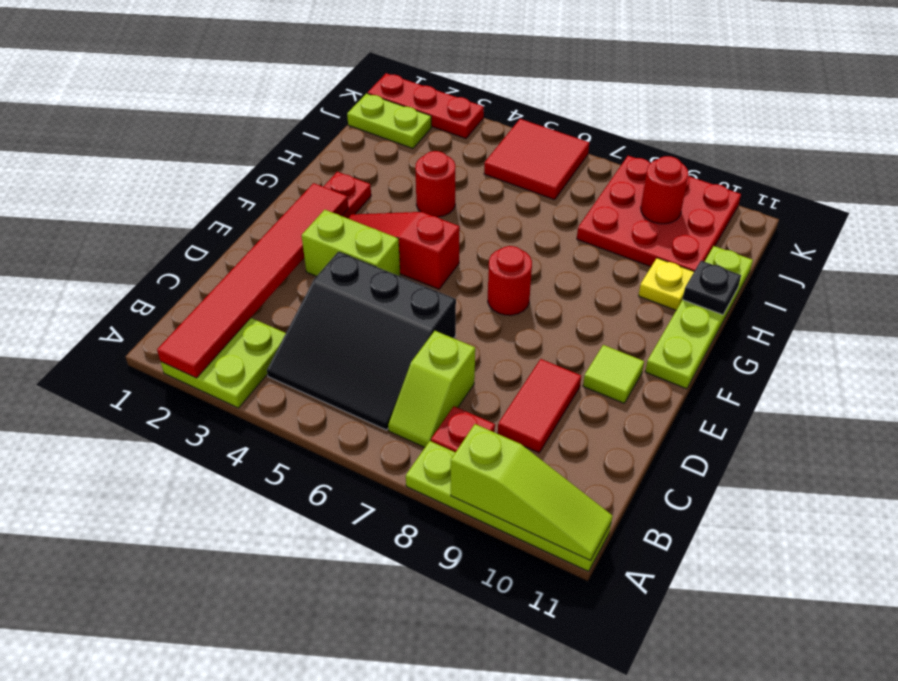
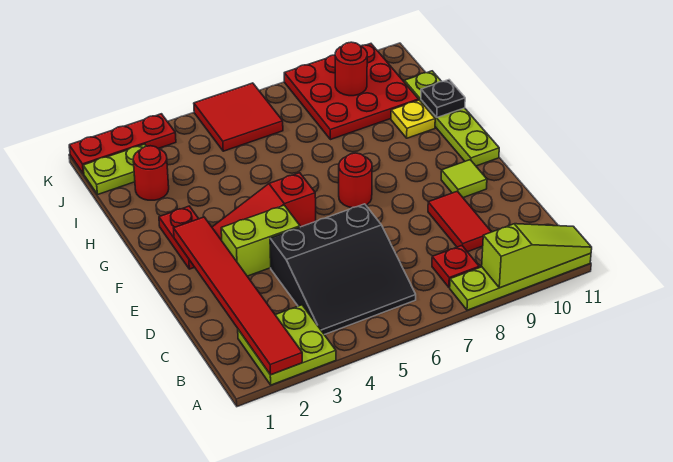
lime slope B7:C7 level 1 top C -> none
red round brick H4 level 1 -> red round brick I2 level 1

